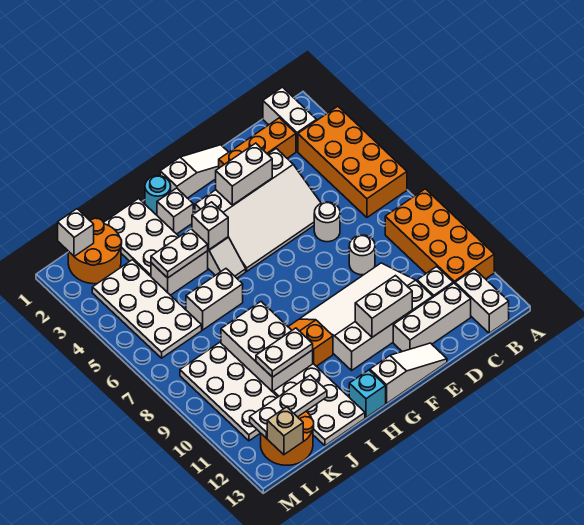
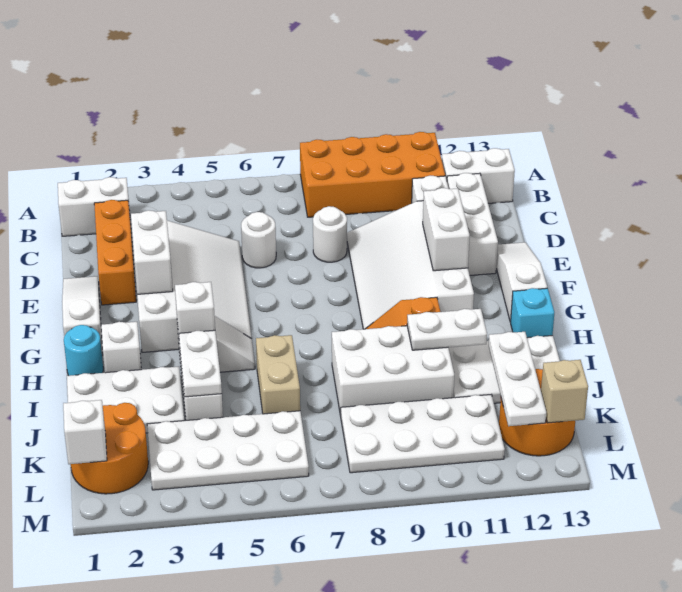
orange brick A3:B6 level 1 -> none
white brick I6:J6 level 1 -> tan brick I6:J6 level 1
white plate I10:J10 level 2 -> white plate I10:I11 level 2

